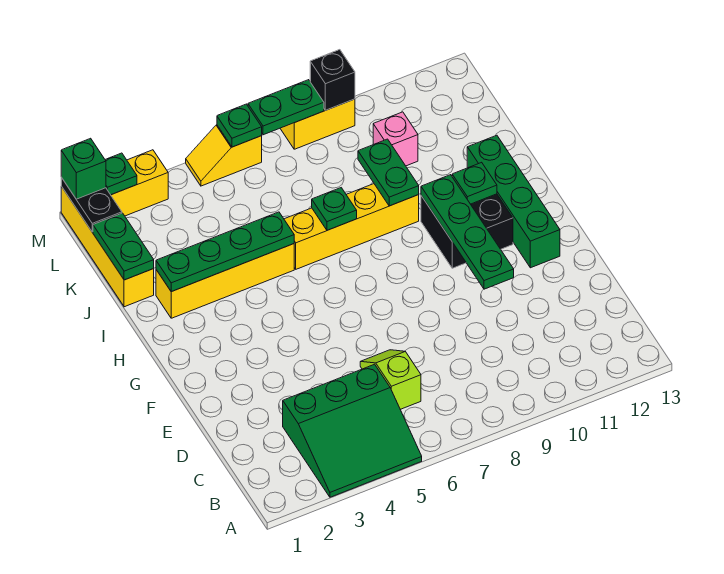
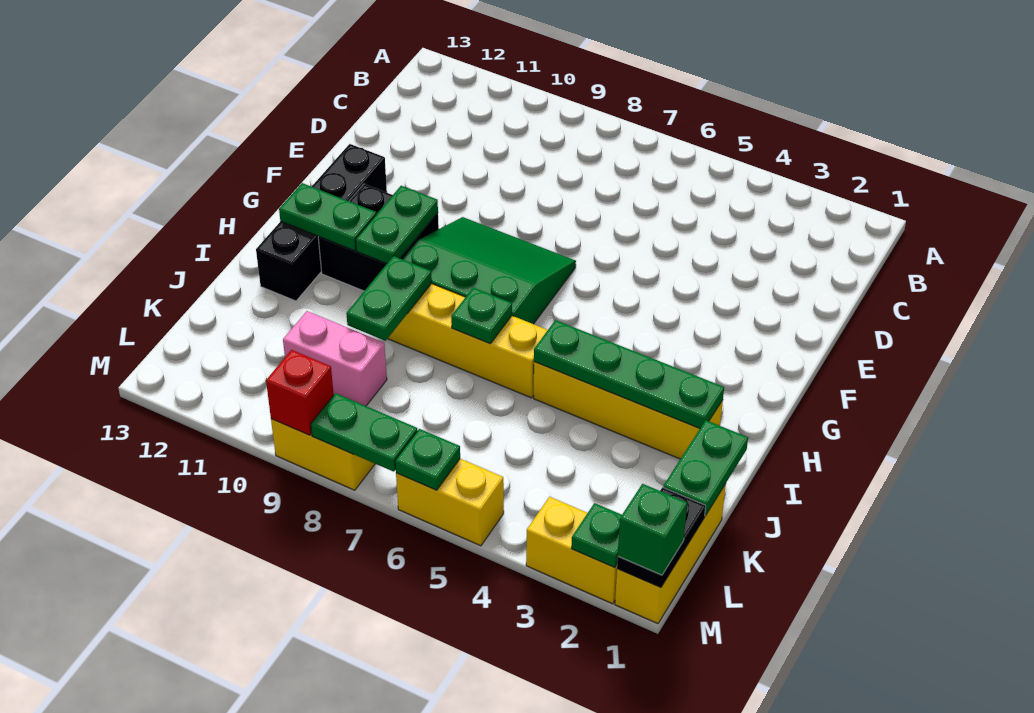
green slope A3:C5 level 1 top C -> green slope F7:H9 level 1 top H
lime slope C6:D6 level 1 top C -> none
green plate E10:H10 level 2 -> green plate G10:H10 level 2
green brick F12:I12 level 1 -> black brick F12:I12 level 1
green plate H11 level 2 -> green plate H11:H12 level 2
yellow brick J1:M1 level 1 -> yellow brick K1:M1 level 1
pink brick K10 level 1 -> pink brick K9:K10 level 1
yellow slope M5:M6 level 1 top 6 -> yellow brick M5:M6 level 1
black brick M9 level 2 -> red brick M9 level 2

